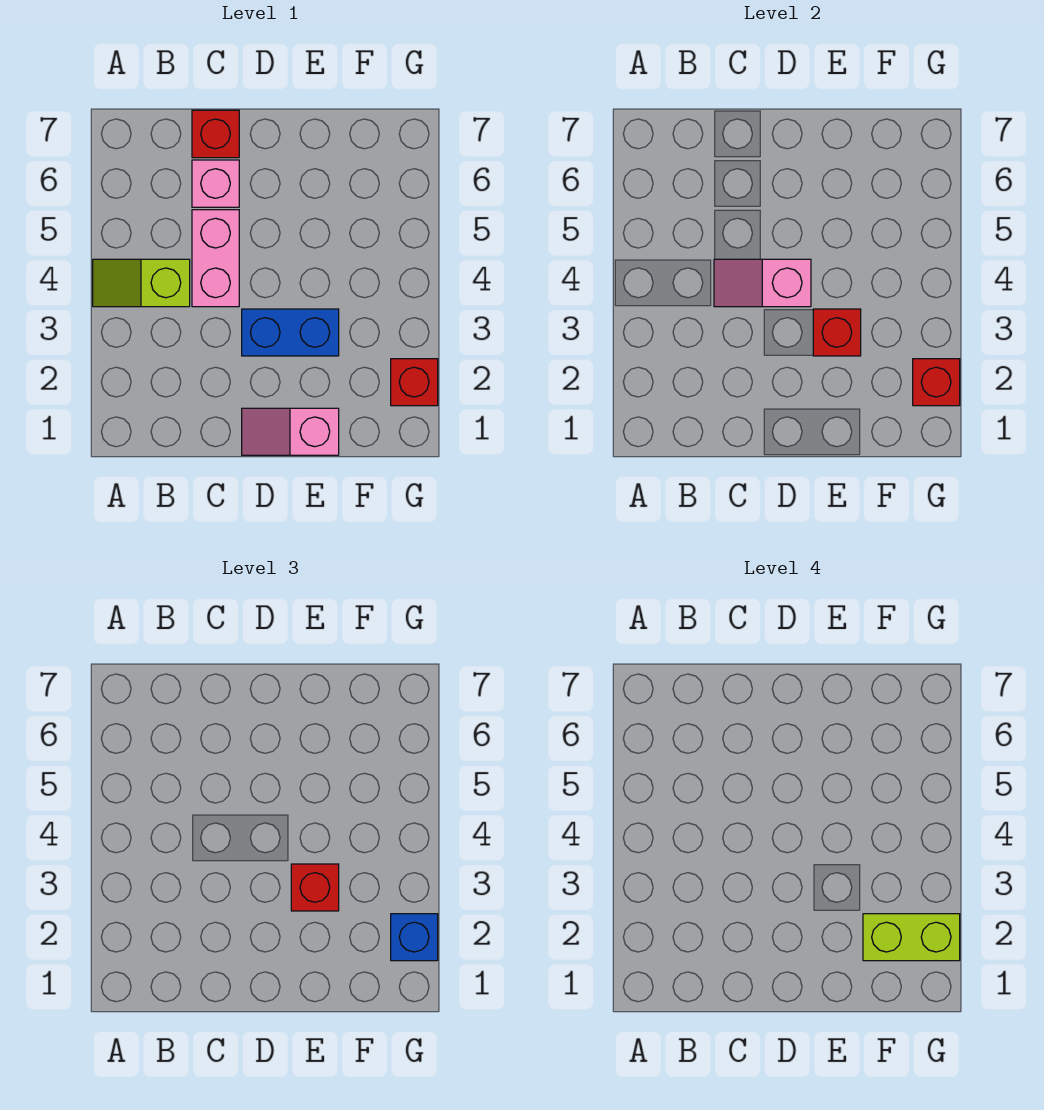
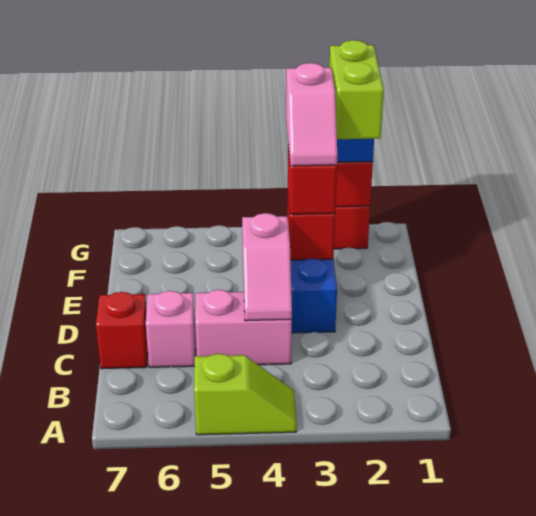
lime slope A4:B4 level 1 top B -> lime slope A4:A5 level 1 top 5
pink slope D1:E1 level 1 top E -> pink slope E3:F3 level 4 top F

